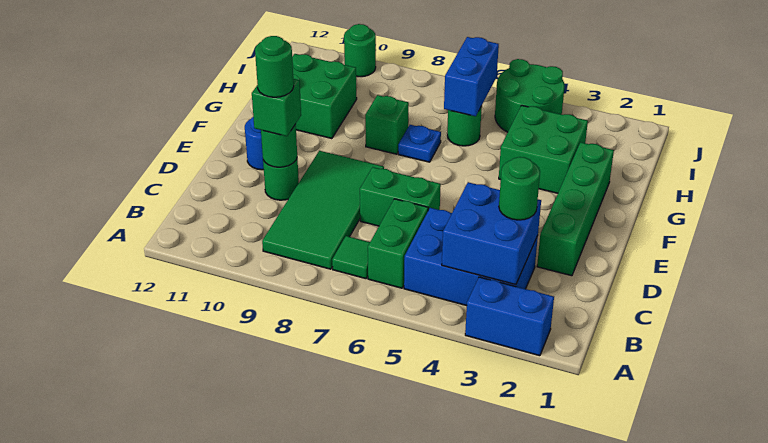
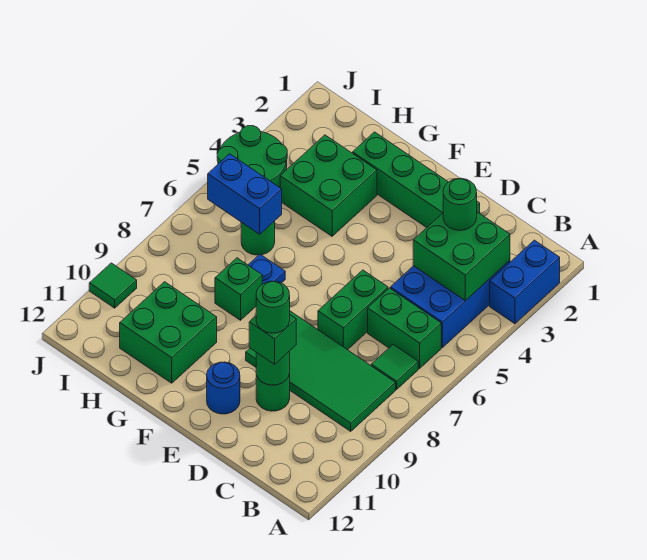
blue brick B3:C4 level 2 -> green brick B3:C4 level 2
green round brick J10 level 1 -> green tile J10 level 1

